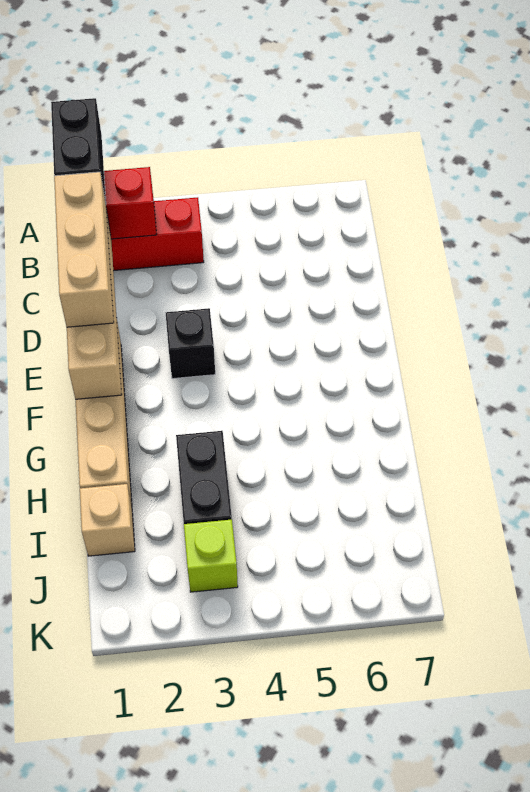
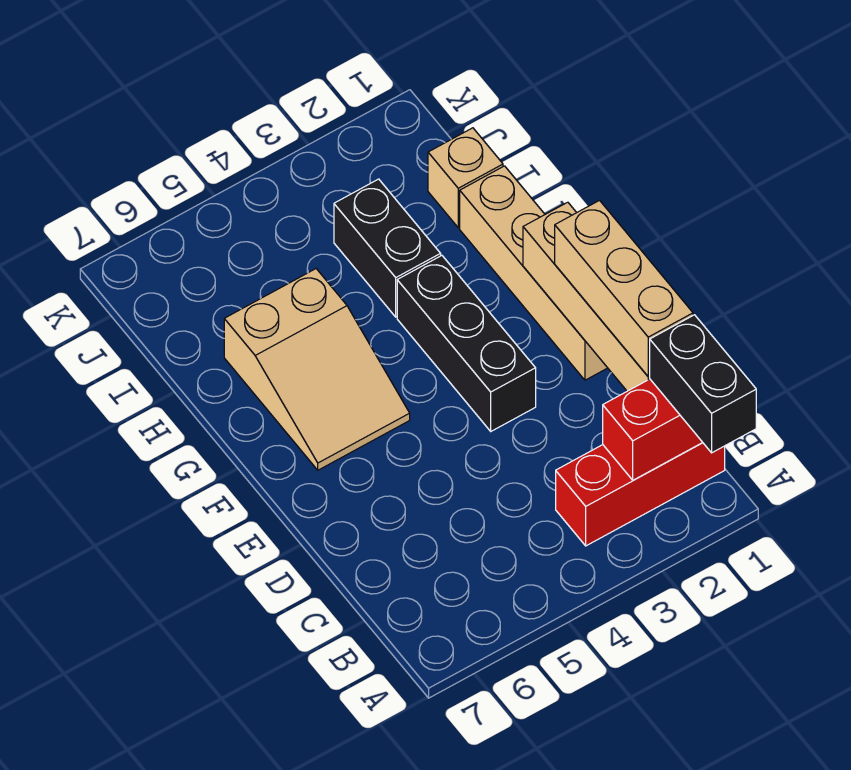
black brick E3 level 1 -> black brick E3:G3 level 1
none -> tan slope F5:H6 level 1 top H
lime brick J3 level 1 -> none

